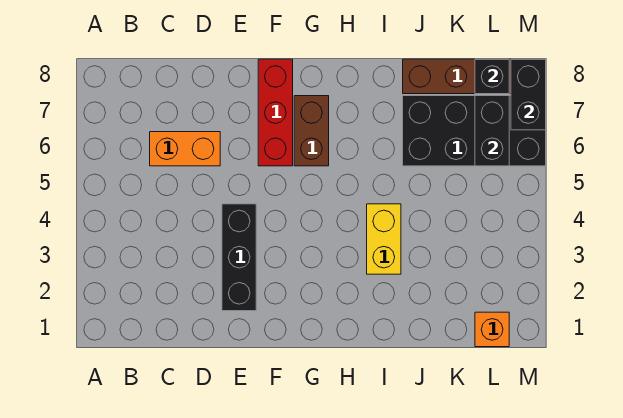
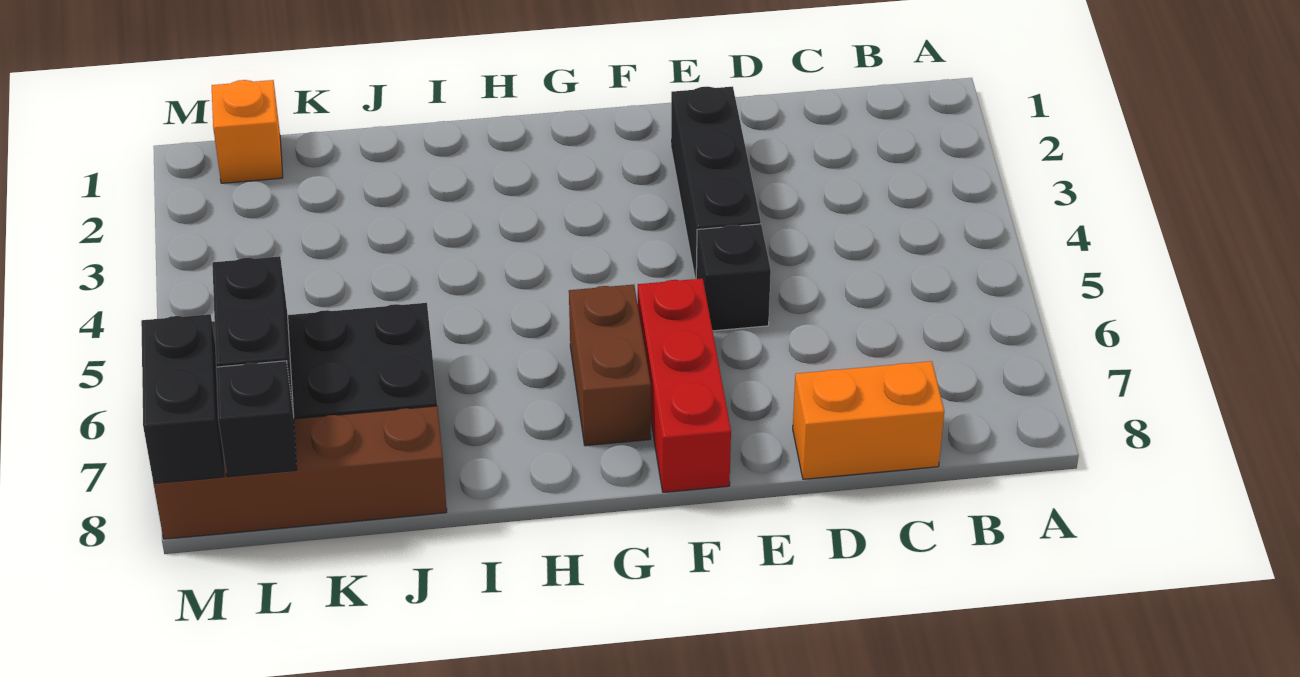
orange brick C6:D6 level 1 -> orange brick C8:D8 level 1
none -> black brick E5 level 1
yellow brick I3:I4 level 1 -> none

